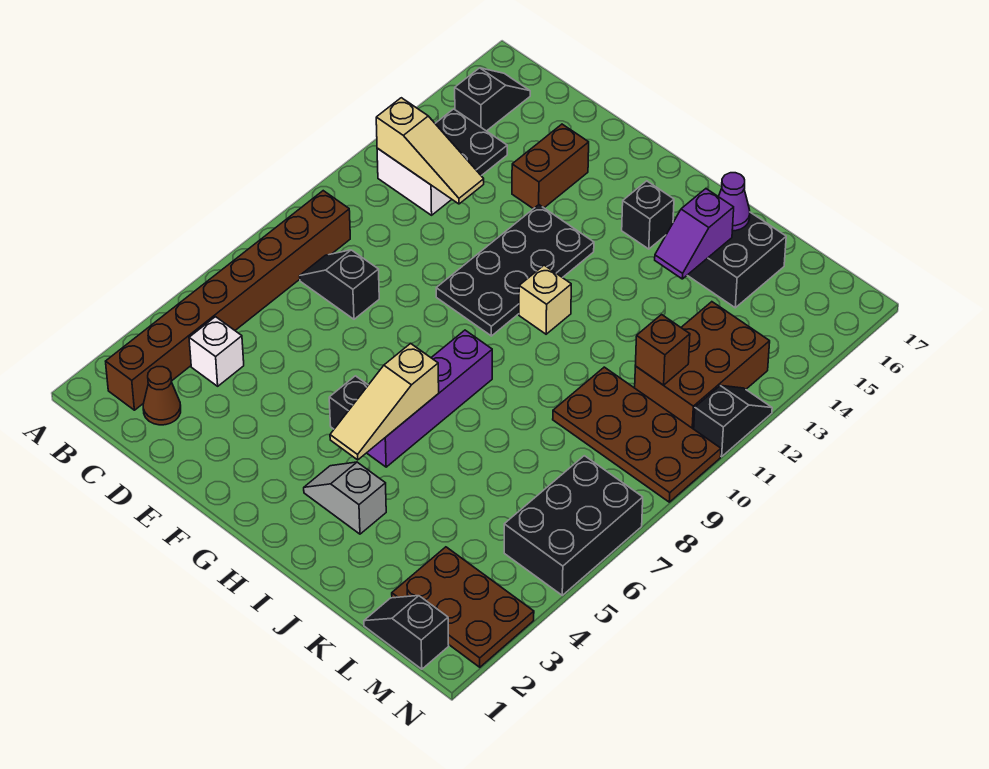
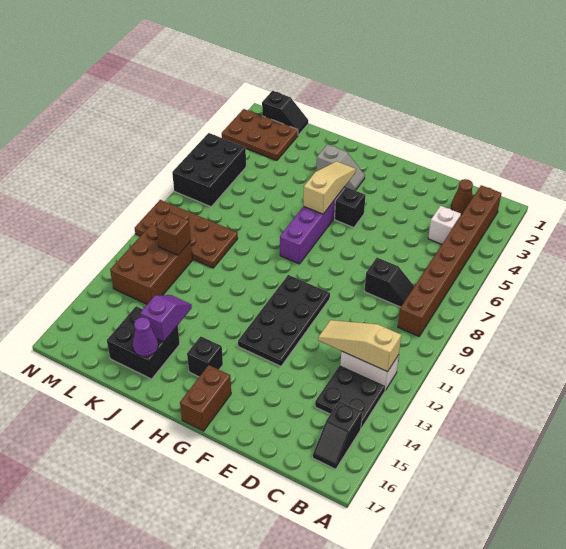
brown brick E14:E15 level 1 -> brown brick G16:G17 level 1
tan brick H11 level 1 -> none
black slope N11:N12 level 1 top 11 -> none

